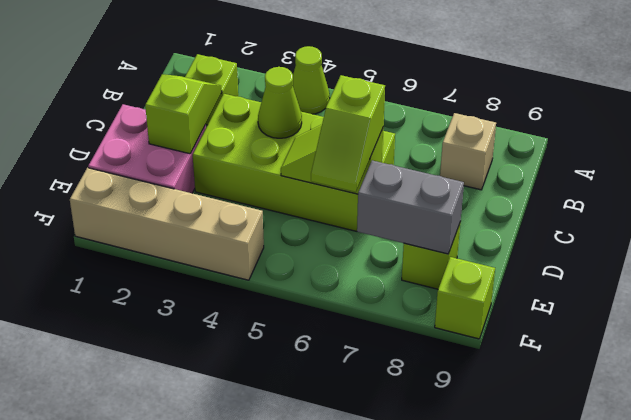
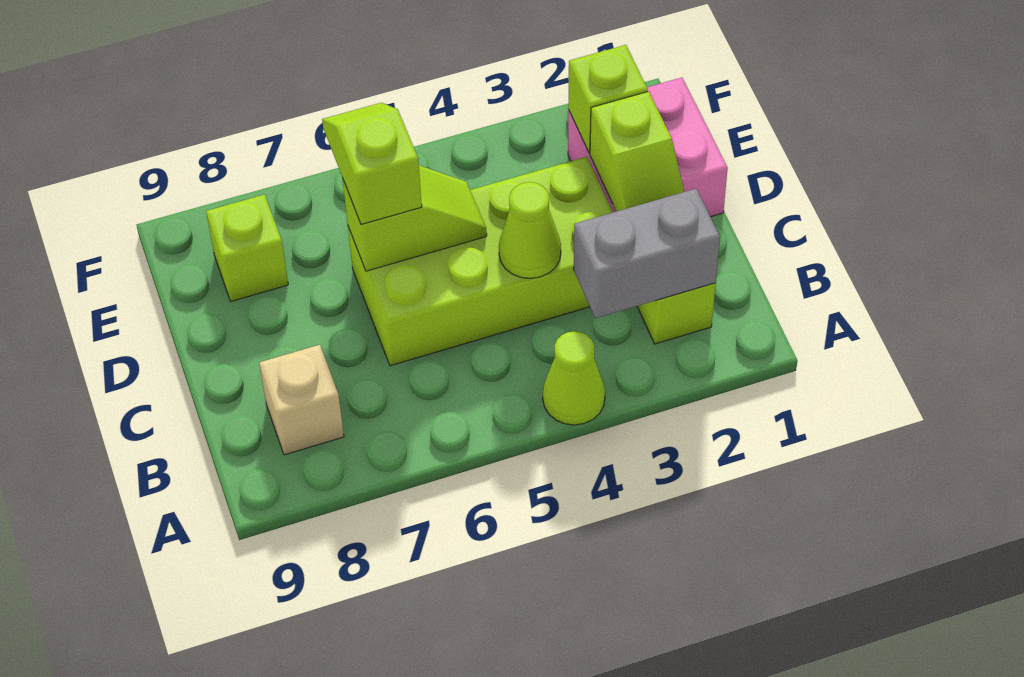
grey brick E7:E8 level 2 -> grey brick B2:B3 level 2
tan brick F1:F4 level 1 -> none
lime brick F9 level 1 -> lime brick E2 level 2

